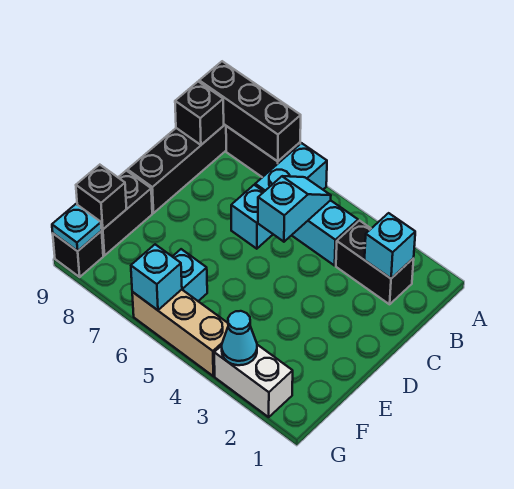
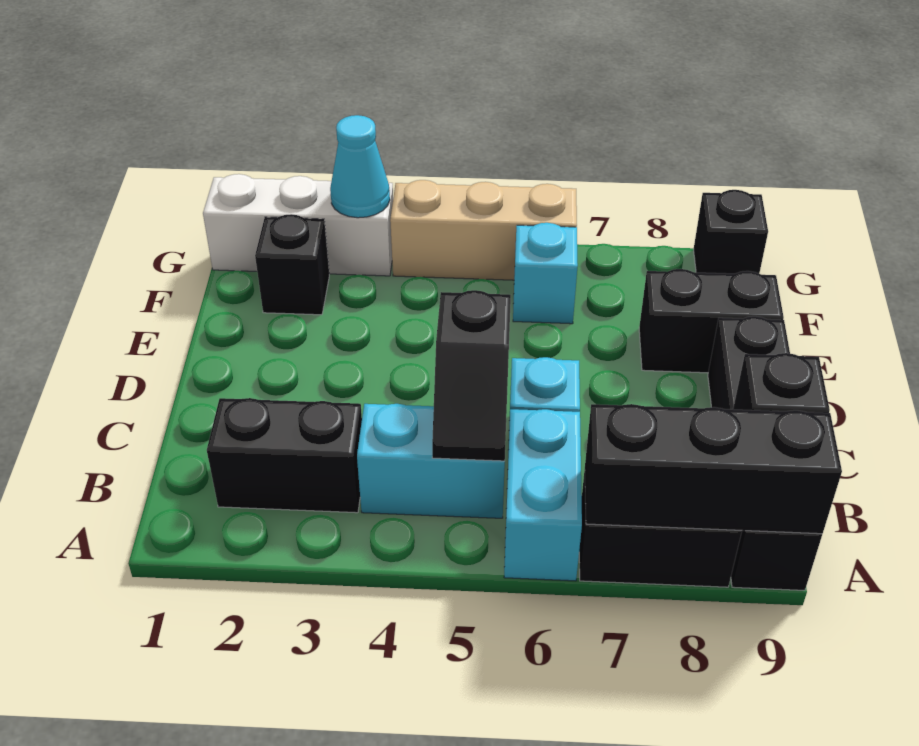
cyan brick B2 level 2 -> none
cyan slope B5:C5 level 2 top C -> black slope B5:C5 level 2 top C
black brick E9:F9 level 1 -> black brick E8:E9 level 1
black brick F9 level 2 -> black brick F2 level 1
white brick G2:G3 level 1 -> white brick G1:G3 level 1
cyan brick G6 level 2 -> none
cyan plate G9 level 2 -> none

